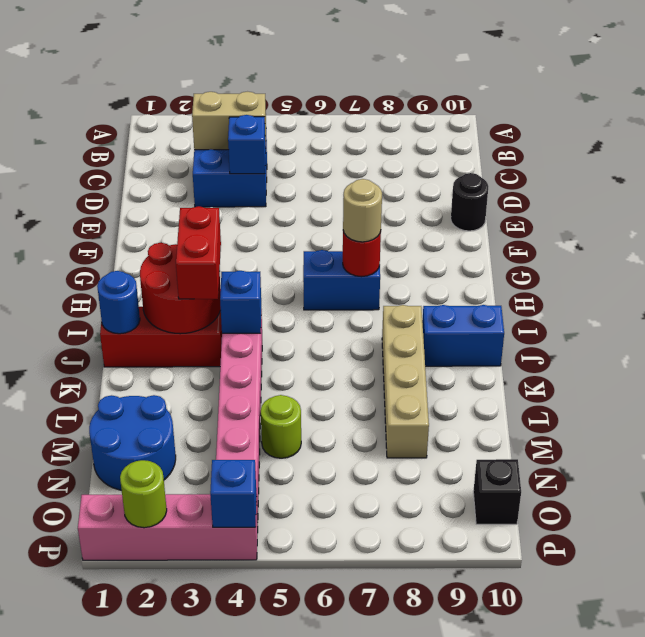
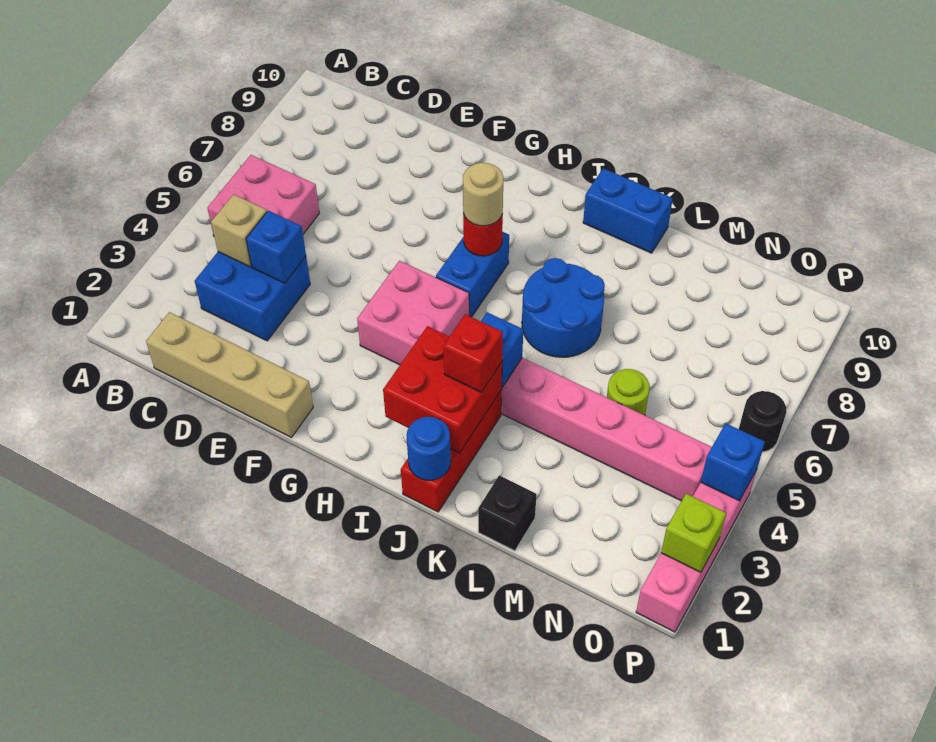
none -> pink brick B5:C6 level 1
tan brick C3:C4 level 2 -> tan brick C4 level 2
black round brick E10 level 1 -> black round brick P6 level 1
none -> pink brick G4:H5 level 1
red round brick I2:J3 level 2 -> red brick I2:J3 level 2
red brick I3:J3 level 3 -> red brick J3 level 3
tan brick J8:M8 level 1 -> tan brick C1:F1 level 1
blue brick J9:J10 level 1 -> blue brick J10:K10 level 1
blue round brick M1:N2 level 1 -> blue round brick J6:K7 level 1
black brick O10 level 1 -> black brick L1 level 1
lime round brick P2 level 2 -> lime brick P2 level 2

